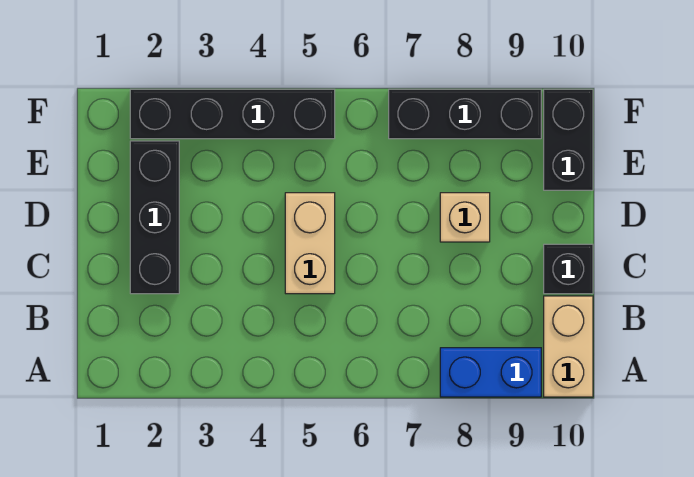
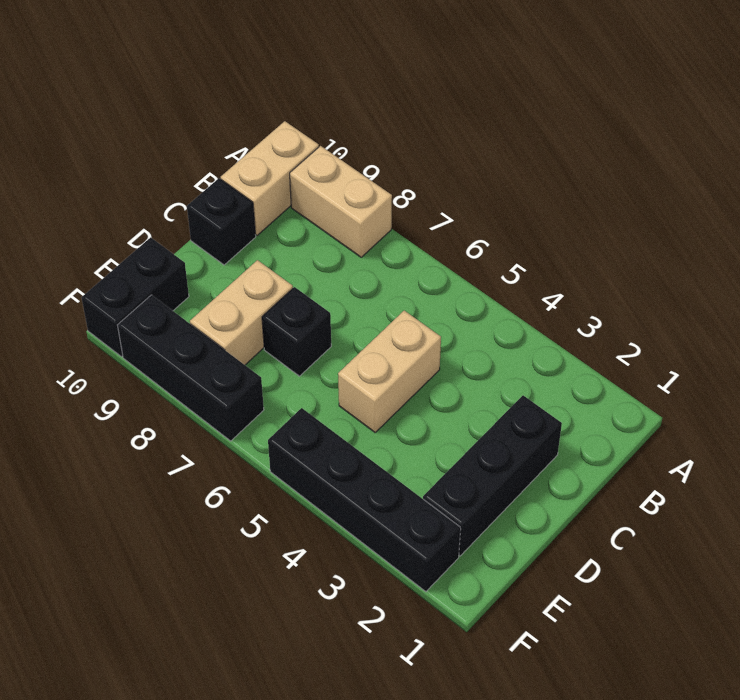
blue brick A8:A9 level 1 -> tan brick A8:A9 level 1
none -> black brick D7 level 1
tan brick D8 level 1 -> tan brick D8:E8 level 1

